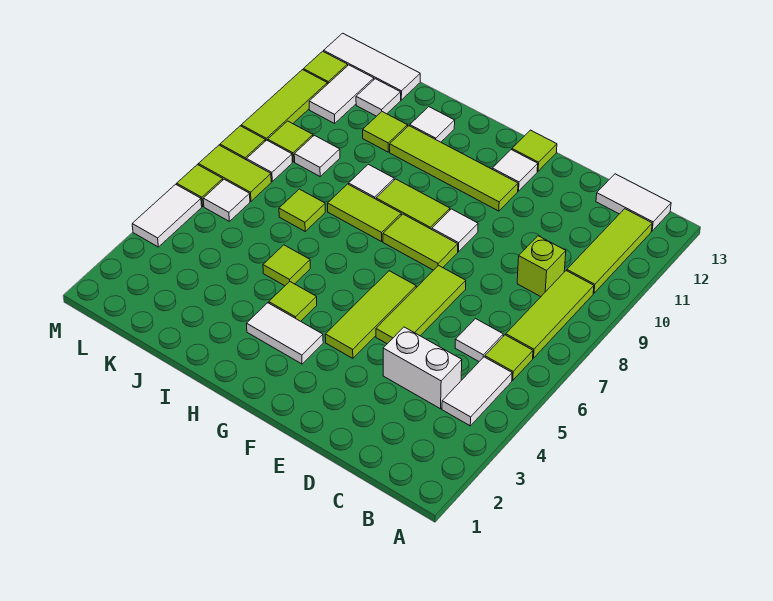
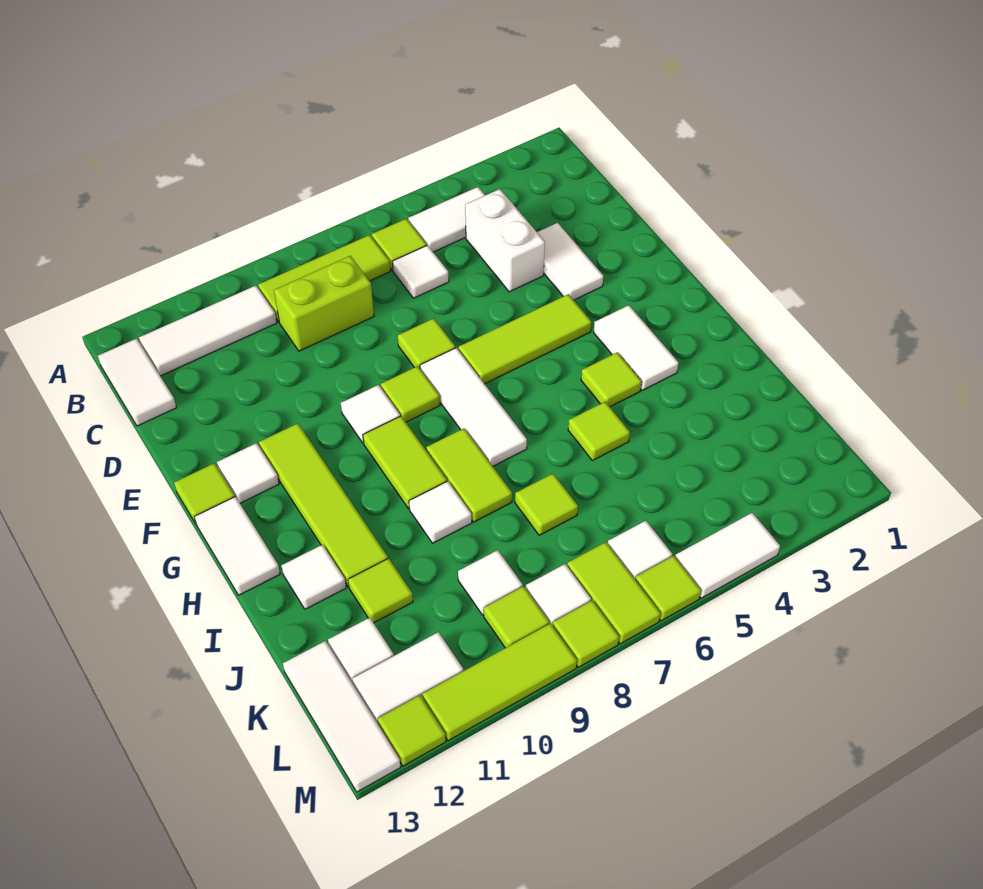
lime tile B10:B12 level 1 -> white tile B10:B12 level 1
lime brick C9 level 1 -> lime brick C8:C9 level 1
none -> white tile D3:E3 level 1
lime tile E5:E7 level 1 -> lime tile E7 level 1
none -> white tile F7:H7 level 1
lime tile F8:G8 level 1 -> lime tile F8 level 1
none -> white tile G13:H13 level 1

